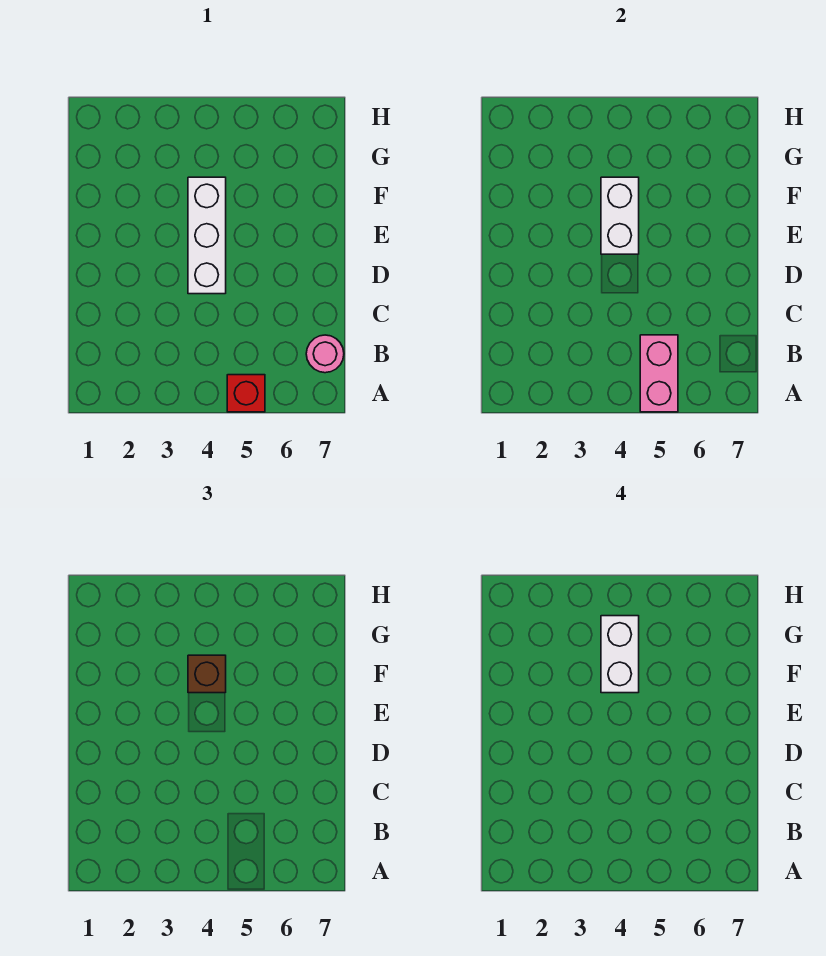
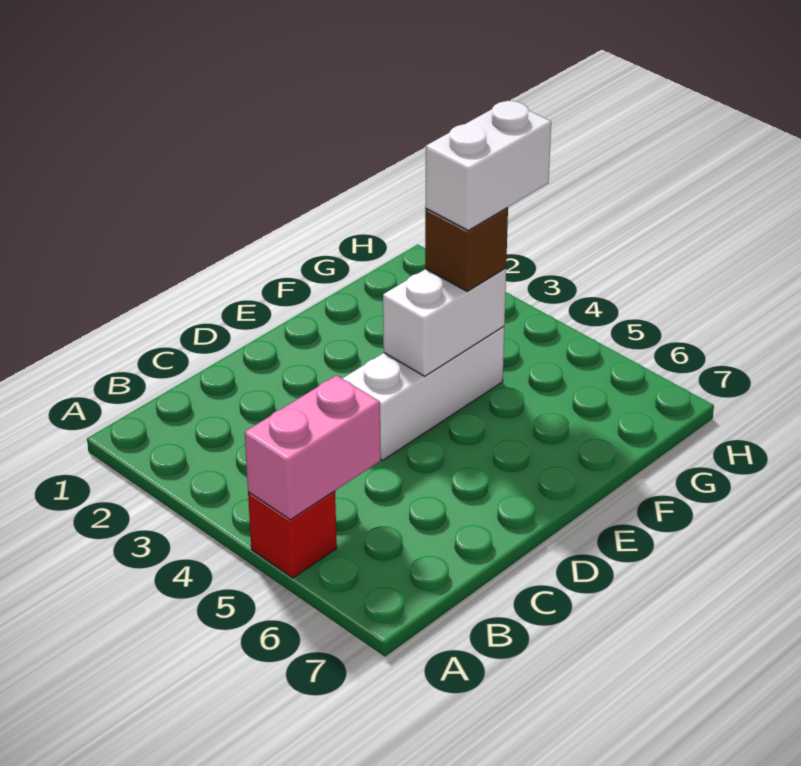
pink round brick B7 level 1 -> none

